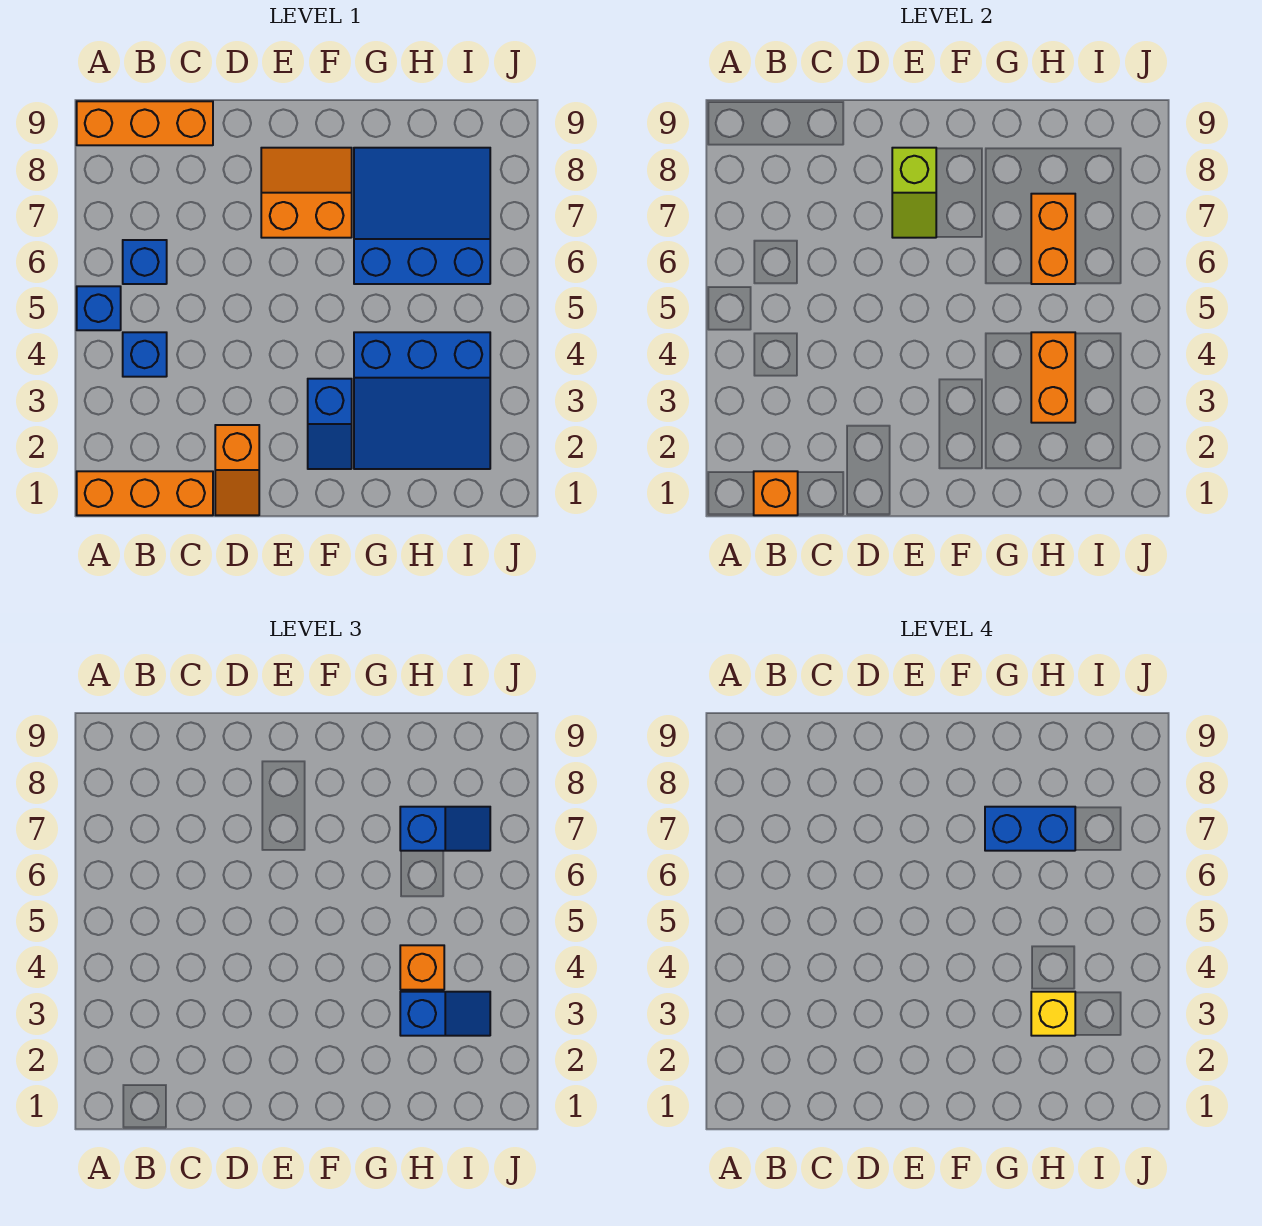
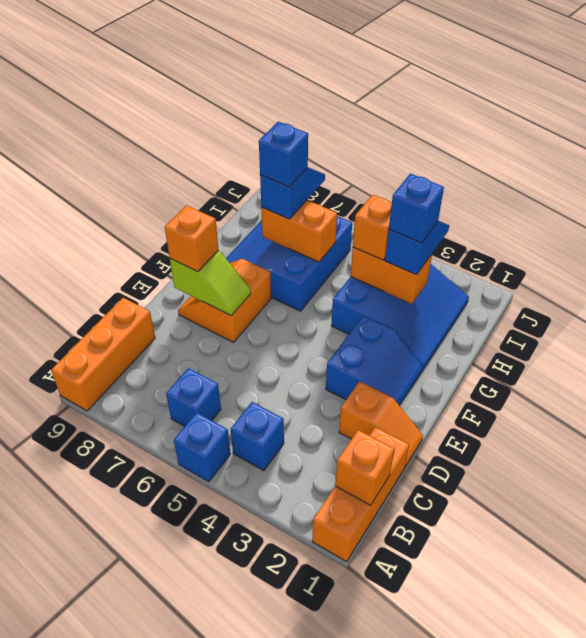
none -> orange brick E8 level 3
blue slope F2:F3 level 1 top 3 -> blue slope E2:F3 level 1 top 3
blue brick G7:H7 level 4 -> blue brick H7 level 4
yellow brick H3 level 4 -> blue brick H3 level 4

